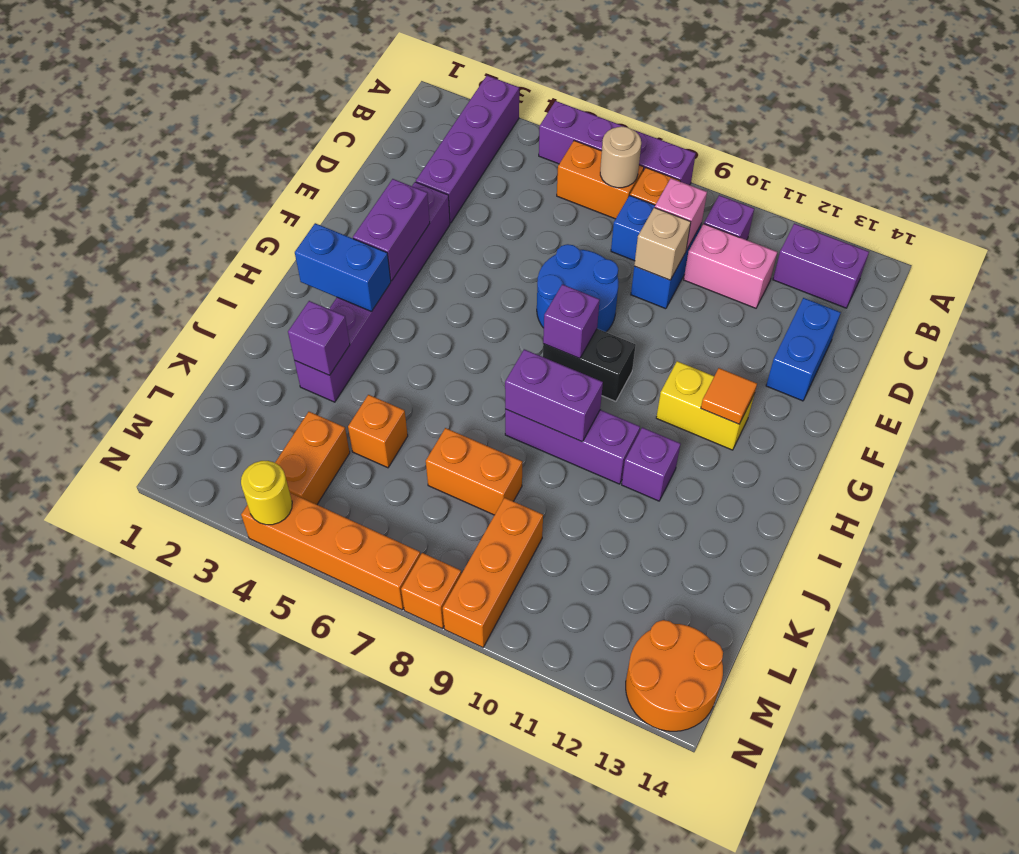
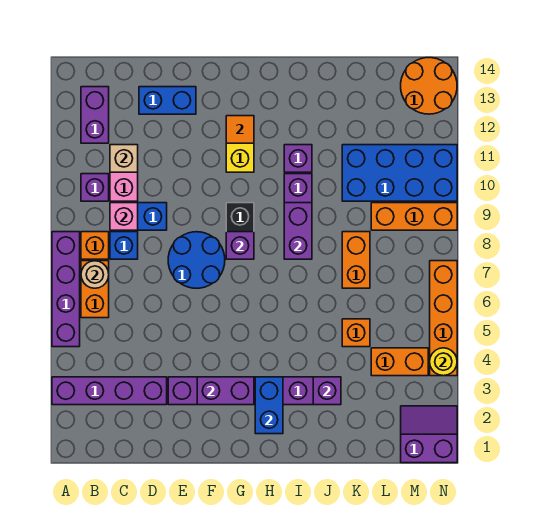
tan brick D9 level 2 -> tan brick C11 level 2
none -> blue brick K10:N11 level 1
none -> purple slope M1:N2 level 1 top 1
orange brick N8 level 1 -> none

